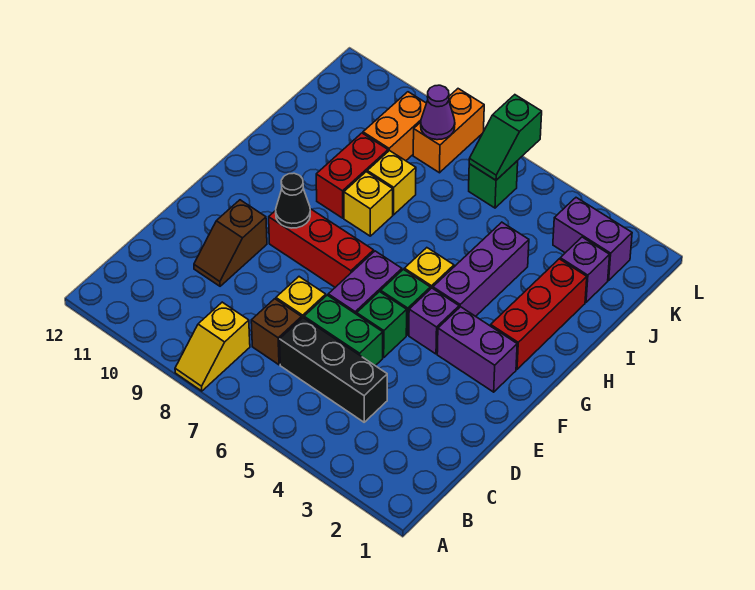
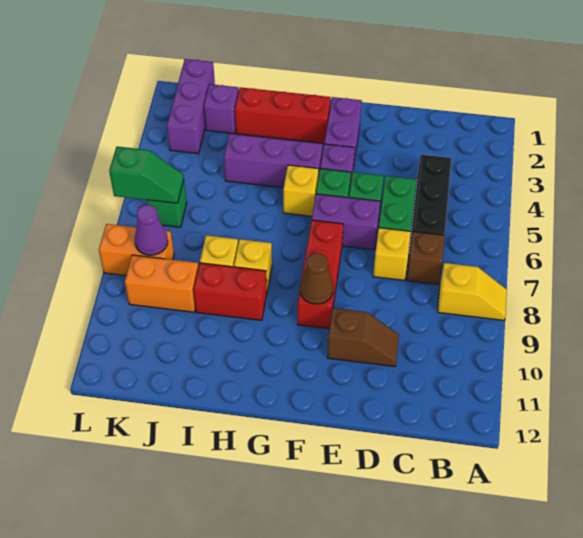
black cone F9 level 2 -> brown cone F9 level 2
purple brick K2:K3 level 1 -> purple brick K1:K3 level 1

